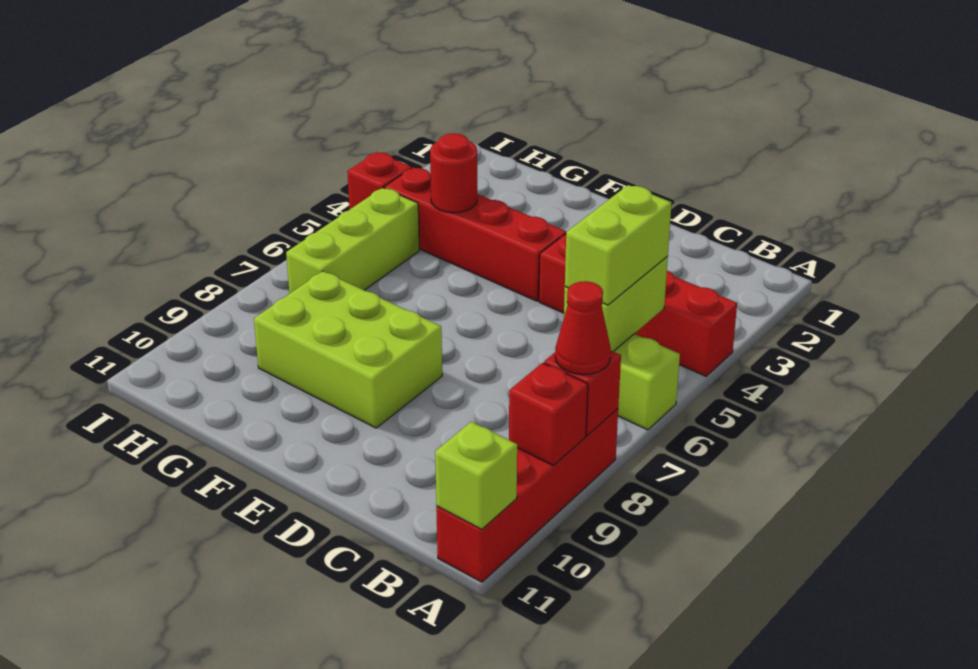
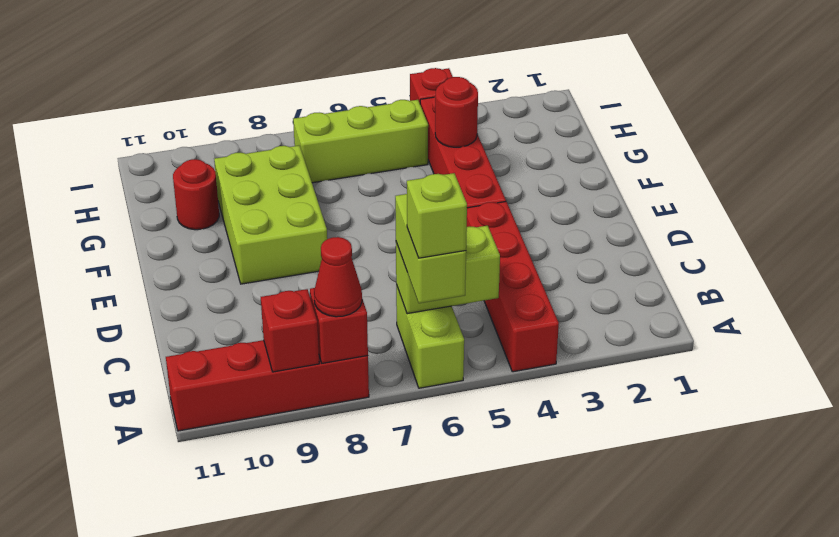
lime brick A11 level 2 -> lime brick A6 level 4
lime brick B5:B6 level 3 -> lime brick A6:B6 level 3
none -> red round brick G10 level 1

